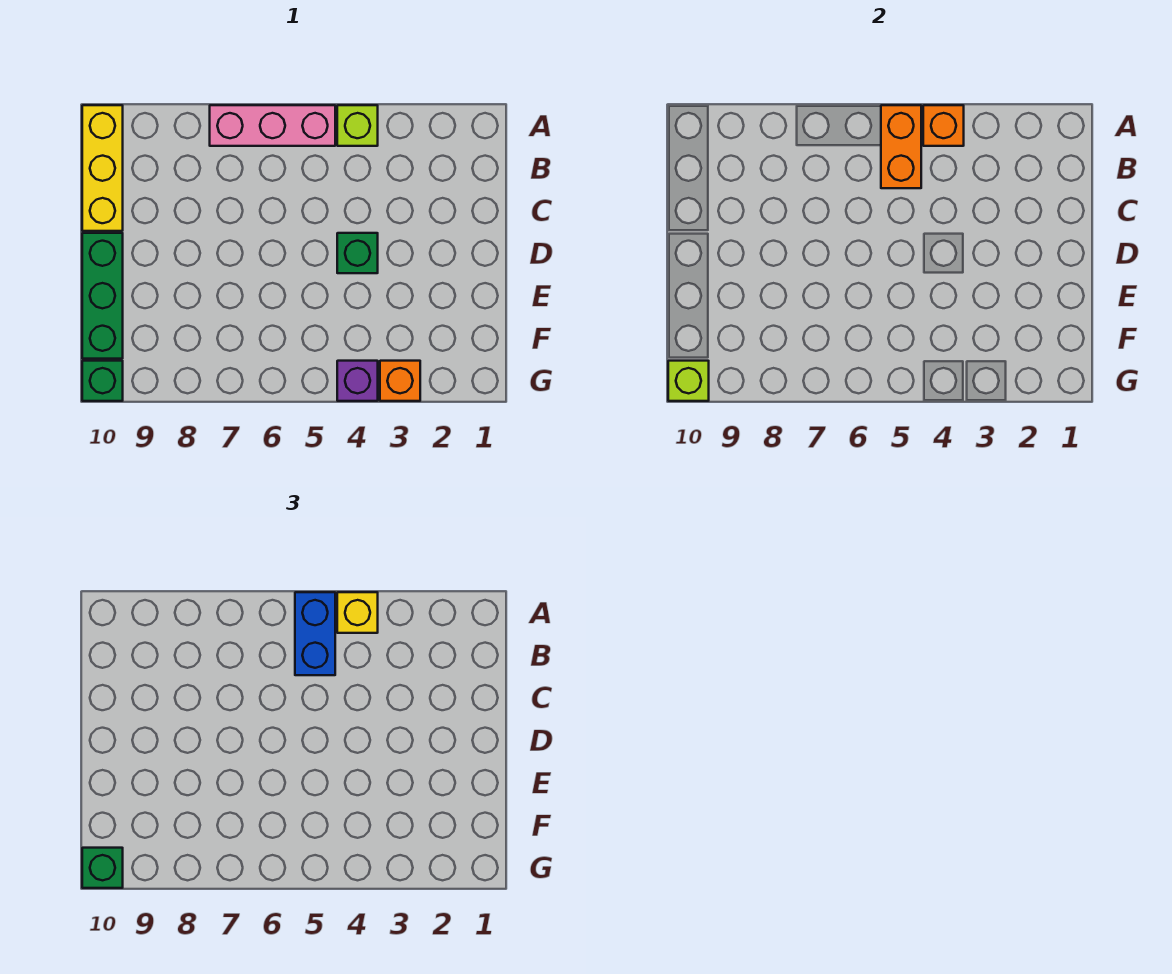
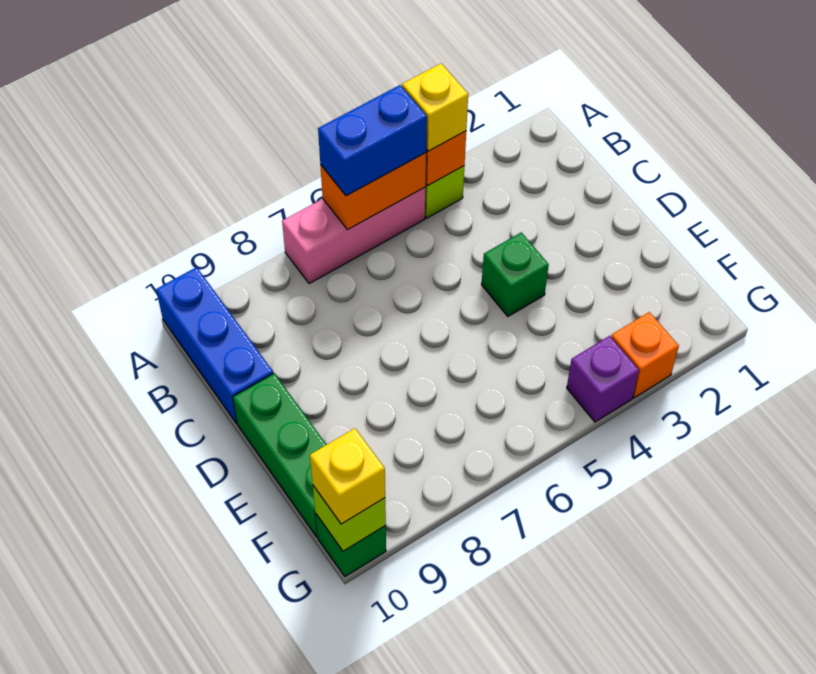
orange brick A5:B5 level 2 -> orange brick A5:A6 level 2
blue brick A5:B5 level 3 -> blue brick A5:A6 level 3
yellow brick A10:C10 level 1 -> blue brick A10:C10 level 1
green brick G10 level 3 -> yellow brick G10 level 3

